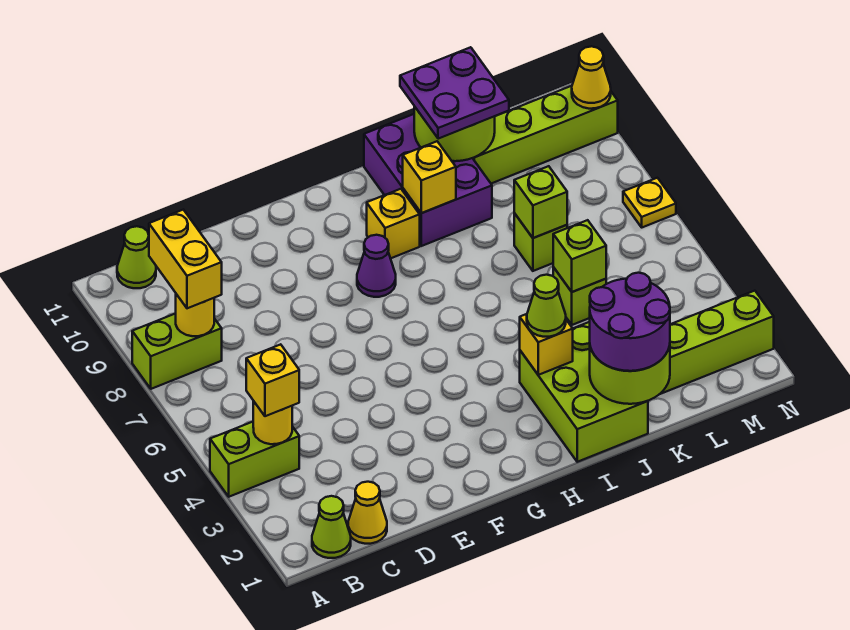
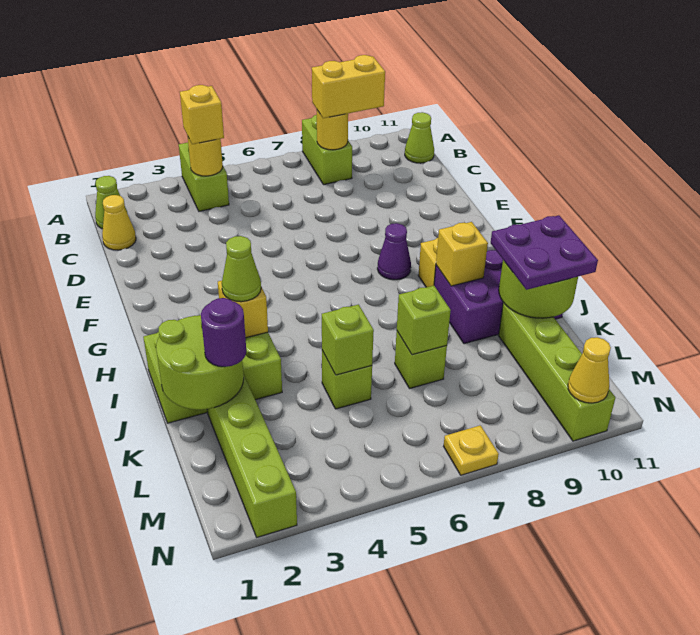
purple round brick J1:K2 level 3 -> purple round brick K2 level 3

